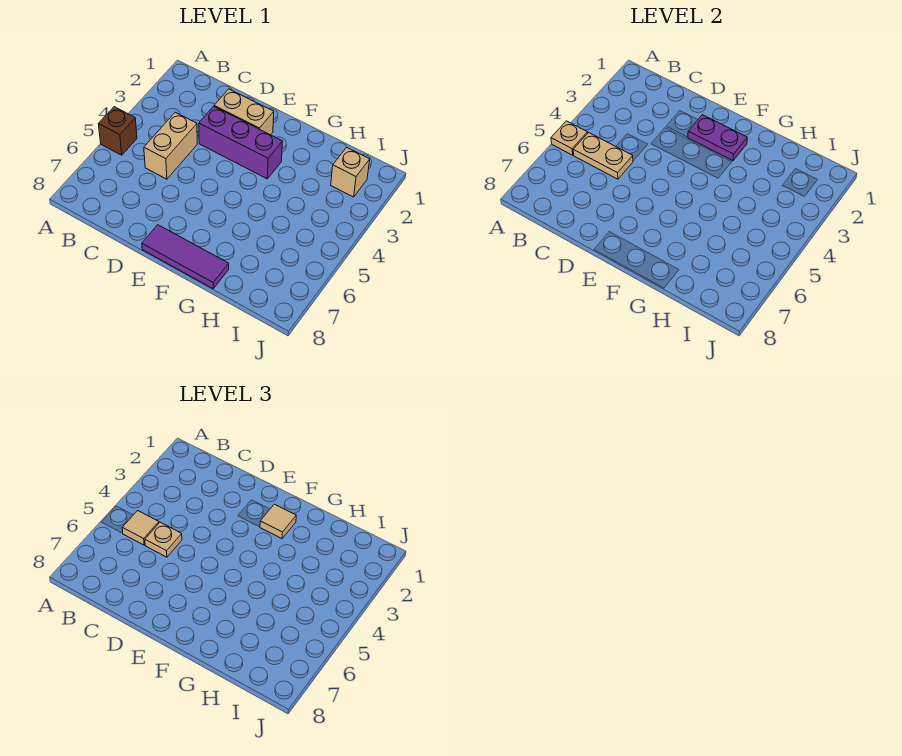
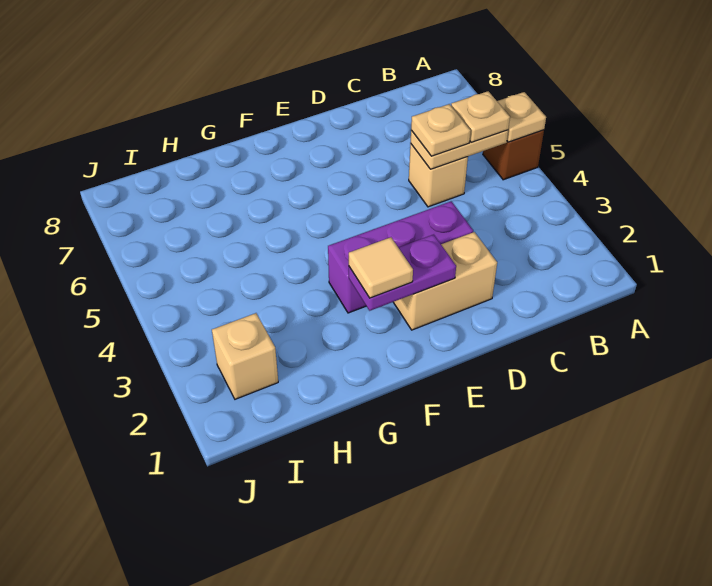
tan tile B5 level 3 -> tan plate B5 level 3
tan brick C4:C5 level 1 -> tan brick C5 level 1
purple tile E8:G8 level 1 -> none

